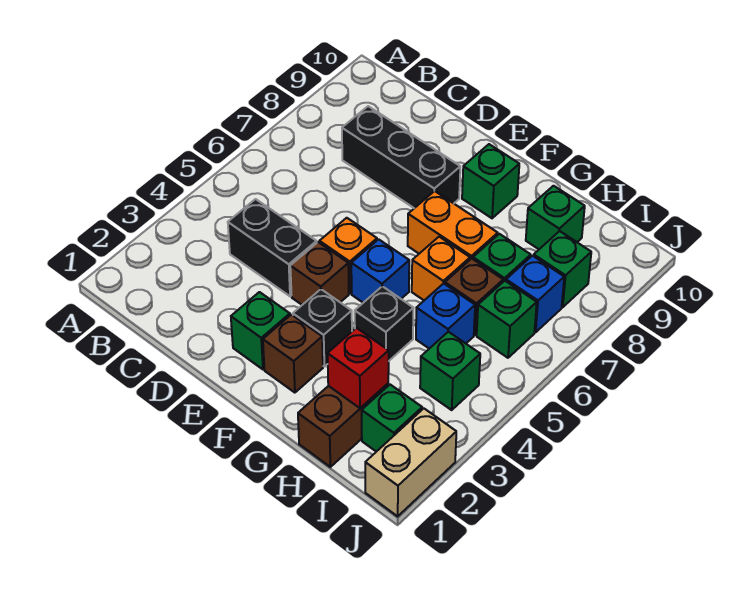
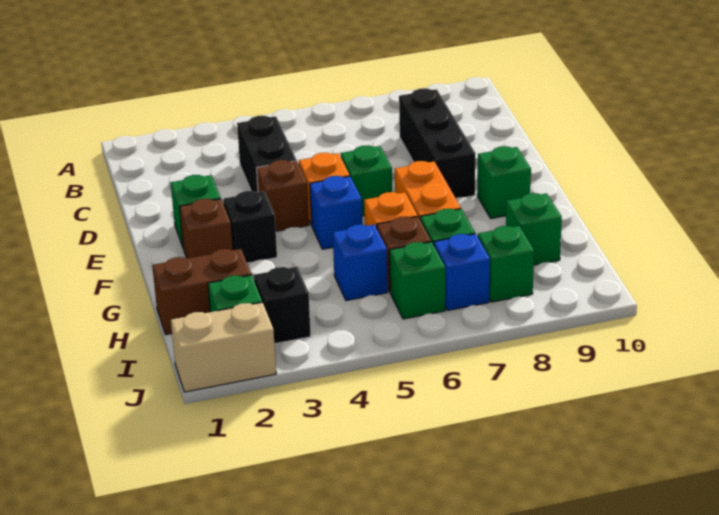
black brick G4 level 1 -> black brick I3 level 1
red brick H2 level 2 -> none
green brick I4 level 1 -> green brick E6 level 1

